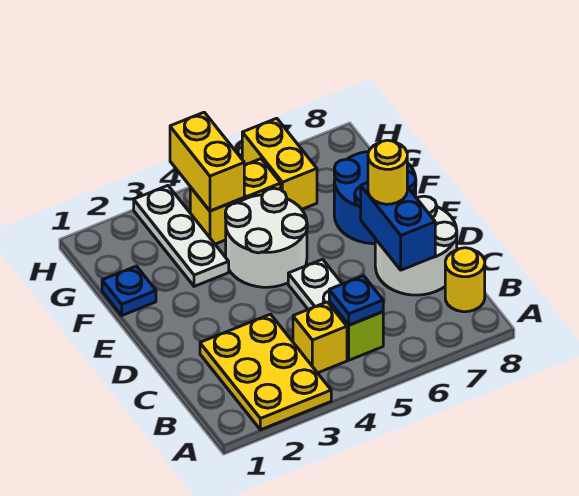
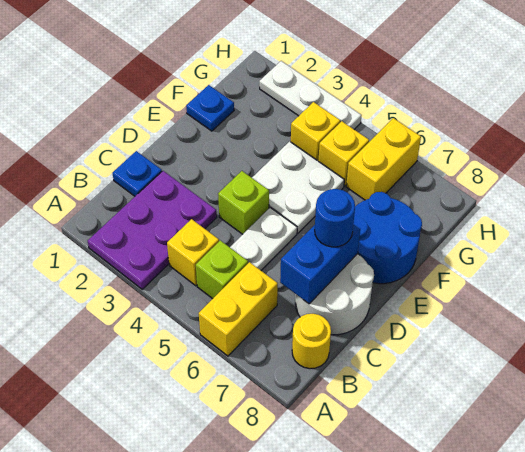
yellow plate A2:C3 level 1 -> purple plate A2:C3 level 1
blue plate B5 level 2 -> blue plate C1 level 1
none -> lime brick D4 level 1
yellow round brick D7 level 3 -> blue round brick D7 level 3
white round brick E4:F5 level 1 -> white plate E4:F5 level 1
white plate F3:H3 level 1 -> white plate H2:H4 level 1
yellow brick G4:H4 level 2 -> yellow brick A6:B6 level 1

